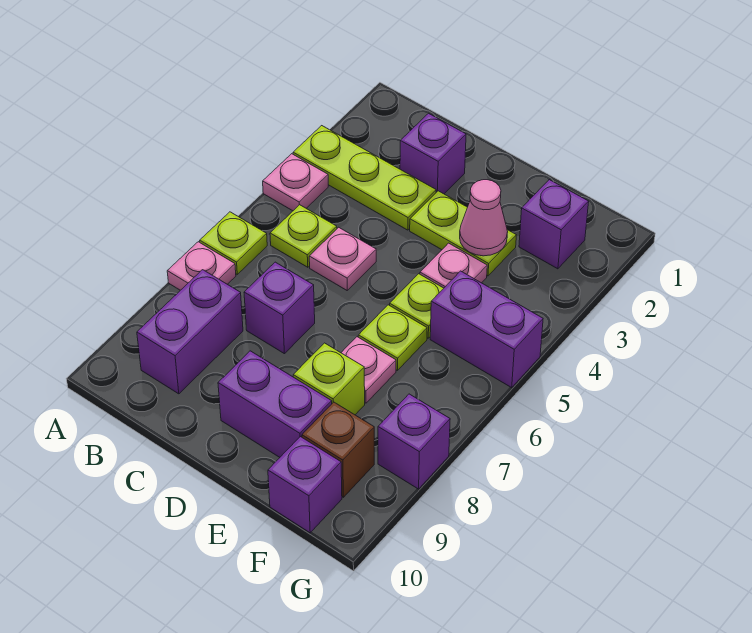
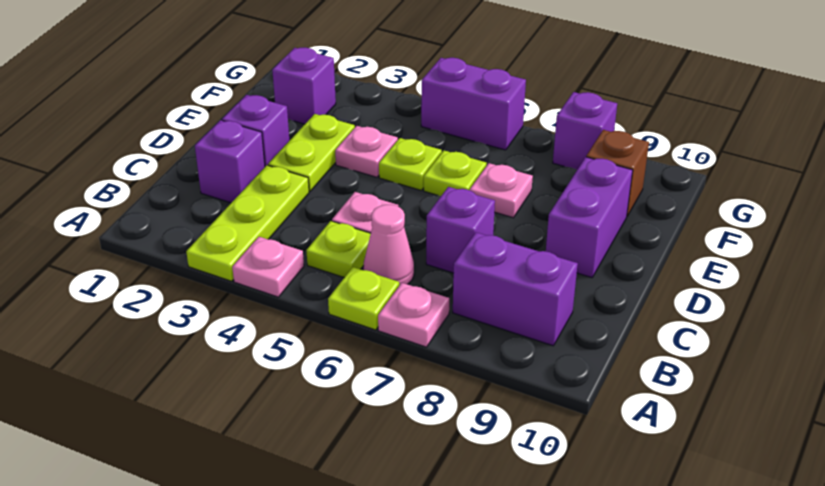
pink cone E3 level 2 -> pink cone B6 level 1
lime brick E8 level 1 -> none
purple brick F5:G5 level 1 -> purple brick G5:G6 level 1
purple brick F10 level 1 -> purple brick D2 level 1

